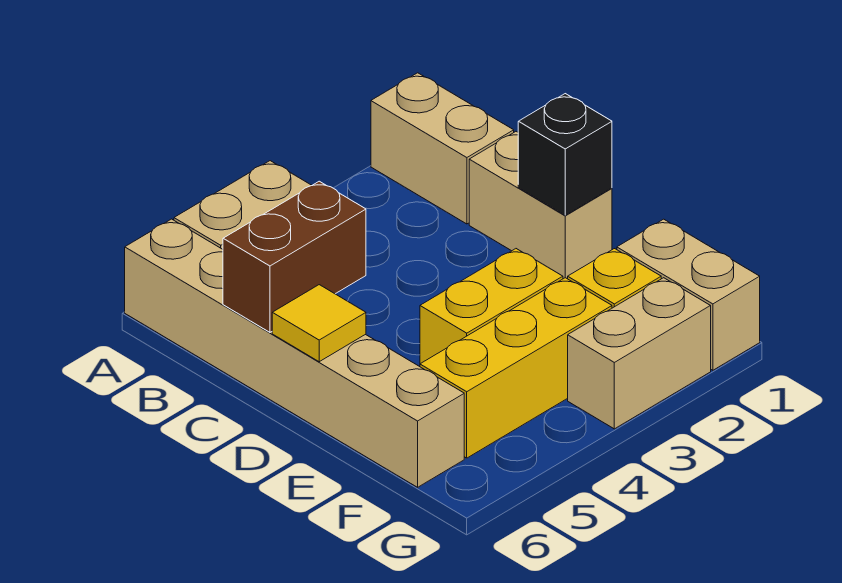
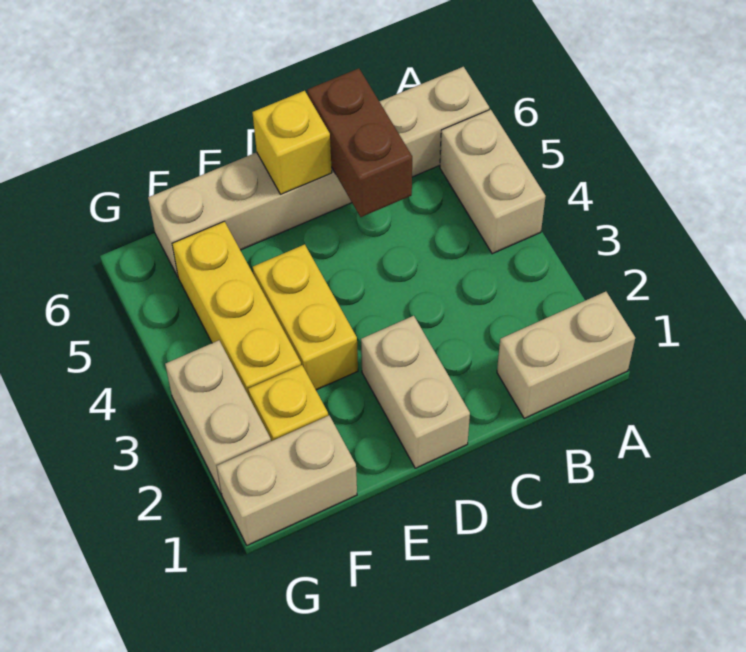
tan brick C1:D1 level 1 -> tan brick D1:D2 level 1
black brick D1 level 2 -> none
yellow tile D6 level 2 -> yellow brick D6 level 2

